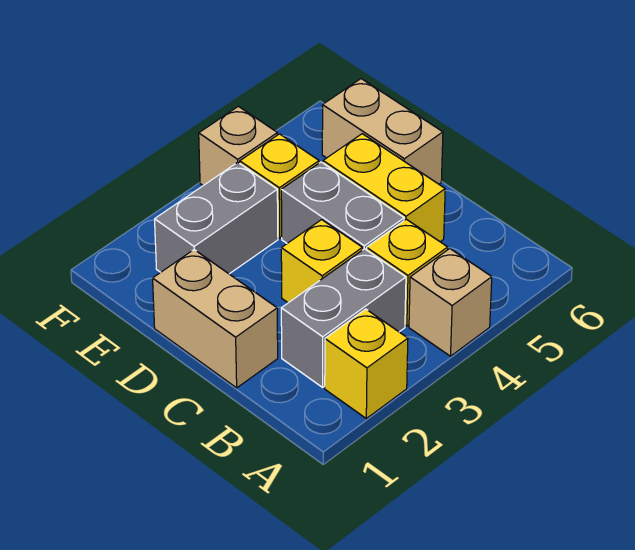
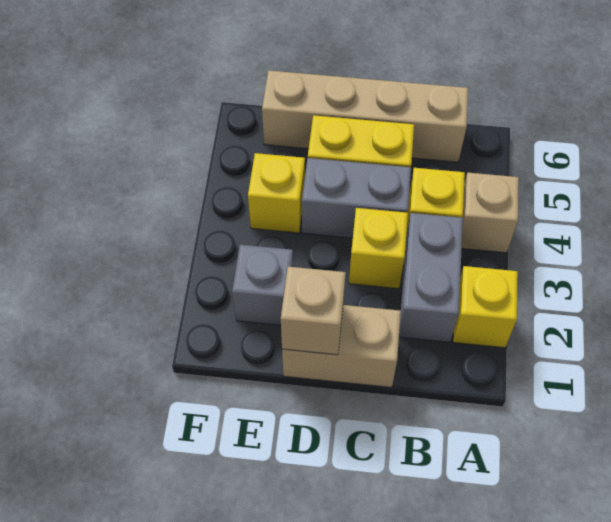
tan brick D6:E6 level 1 -> tan brick B6:E6 level 1
grey brick E2:E3 level 1 -> grey brick E2 level 1
tan brick F4 level 1 -> tan brick D1 level 2

